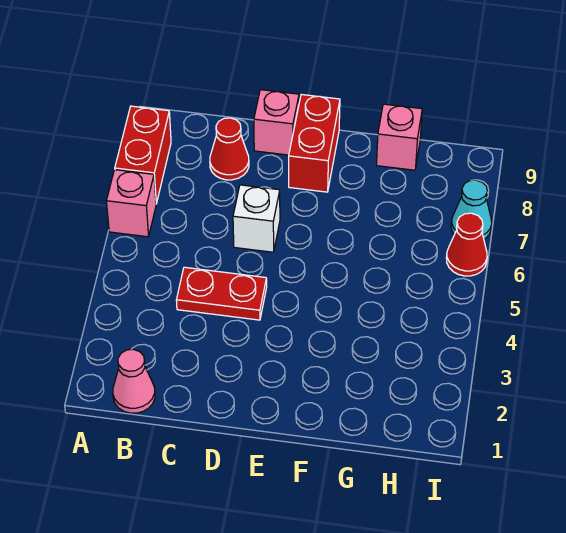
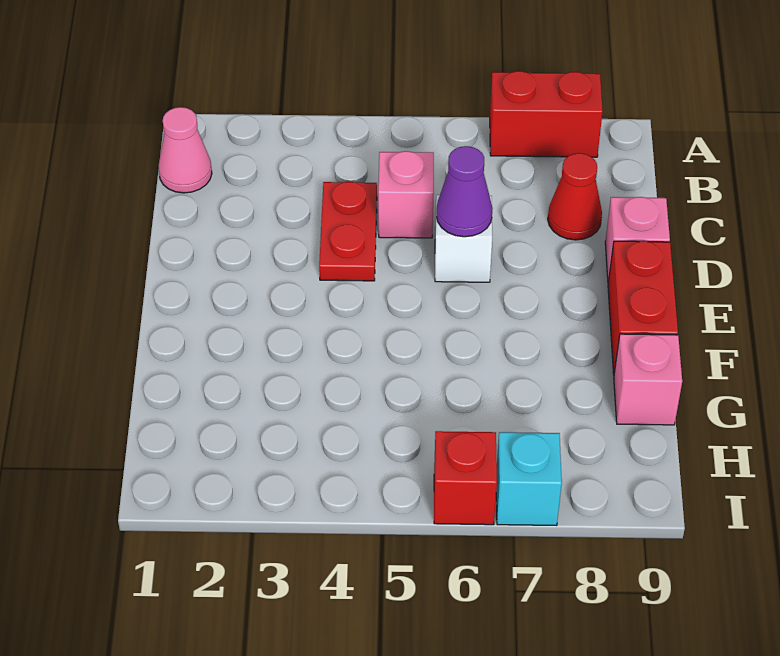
pink brick A6 level 1 -> pink brick C5 level 1
none -> purple cone D6 level 2
red brick E8:E9 level 1 -> red brick E9:F9 level 1
red cone I6 level 1 -> red brick I6 level 1
cyan cone I7 level 1 -> cyan brick I7 level 1

